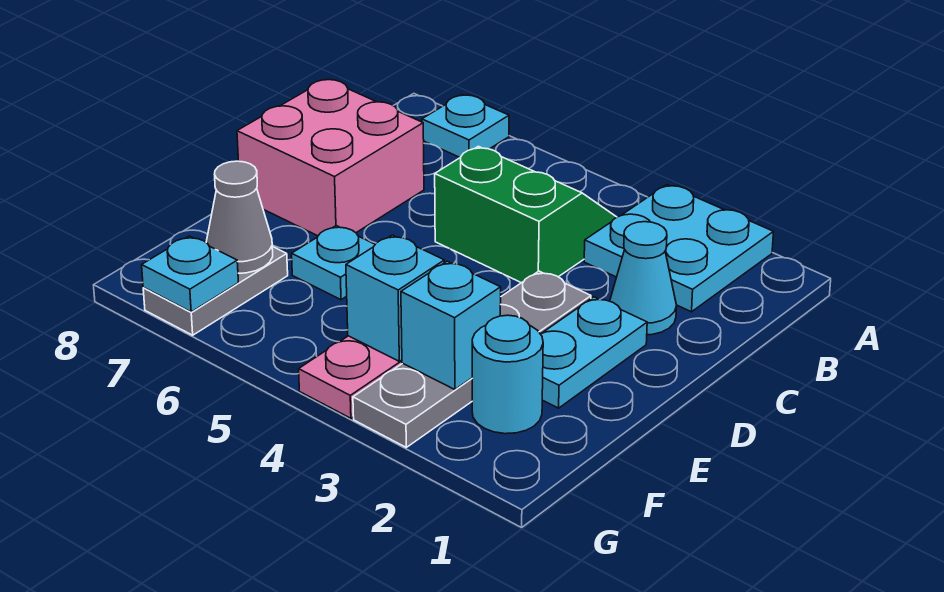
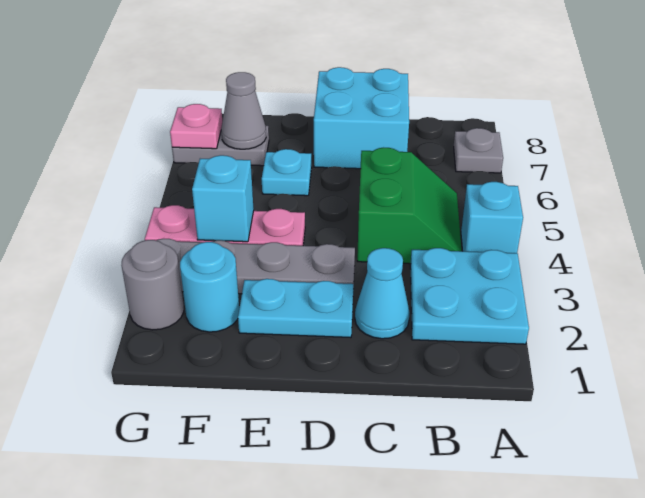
cyan plate A7 level 1 -> grey plate A7 level 1
pink brick C7:D8 level 1 -> cyan brick C7:D8 level 1
cyan brick F3 level 2 -> cyan brick A4 level 1
none -> grey round brick G2 level 1
cyan plate G7 level 2 -> pink plate G7 level 2

